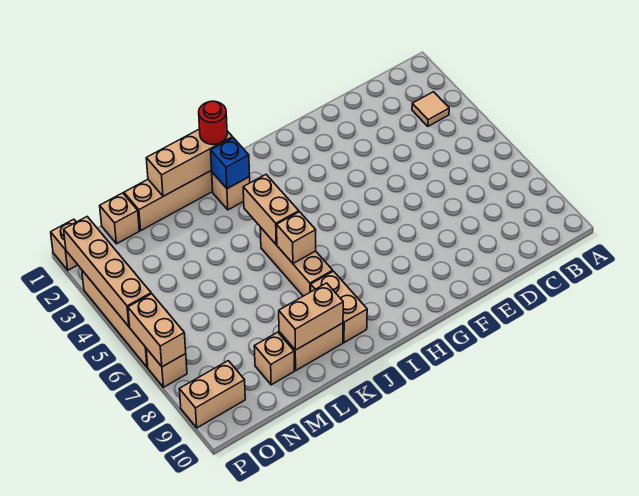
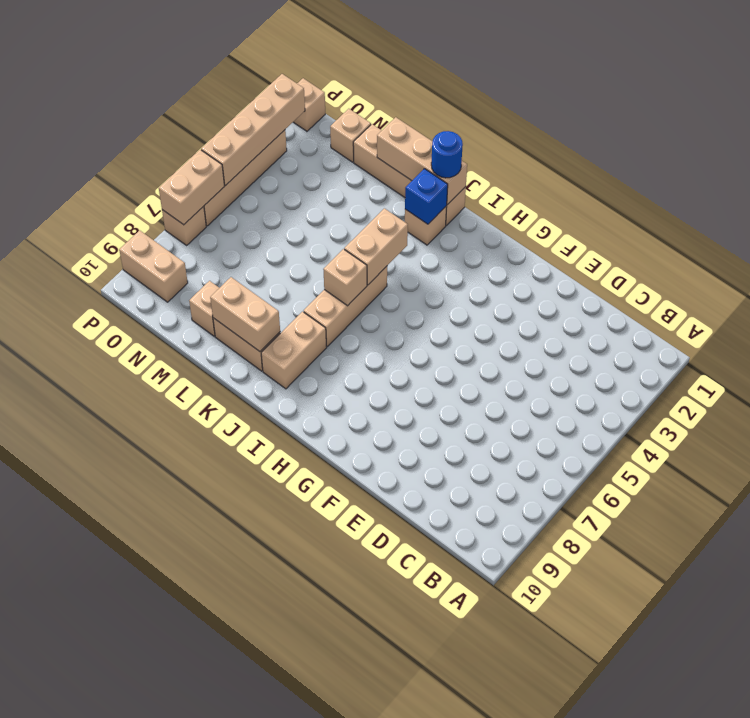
tan tile B3 level 1 -> none
red round brick J1 level 3 -> blue round brick J1 level 3

